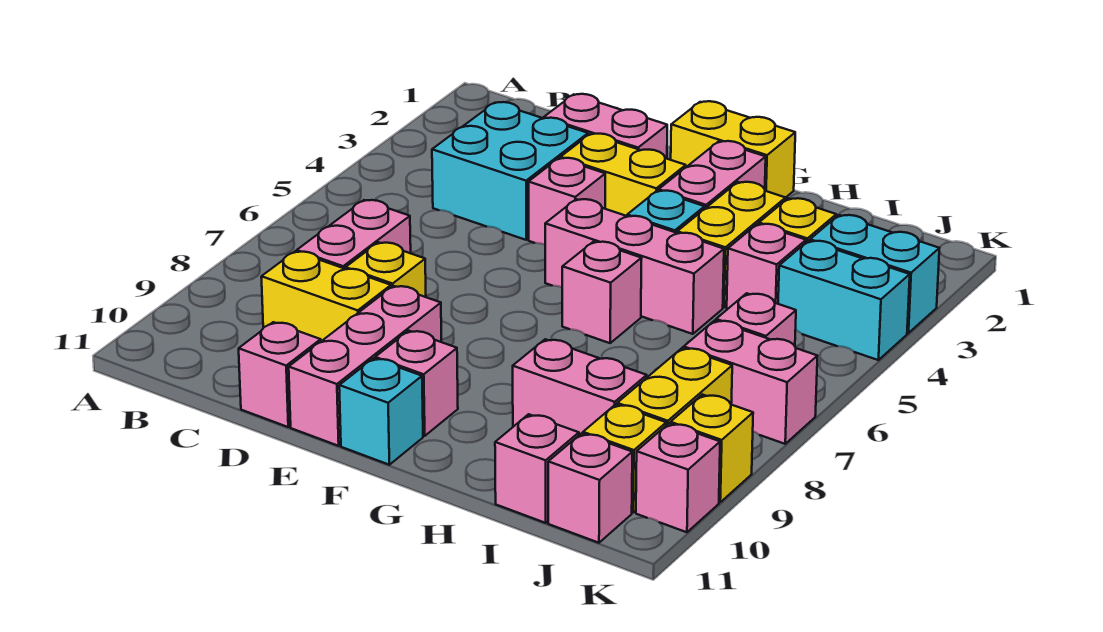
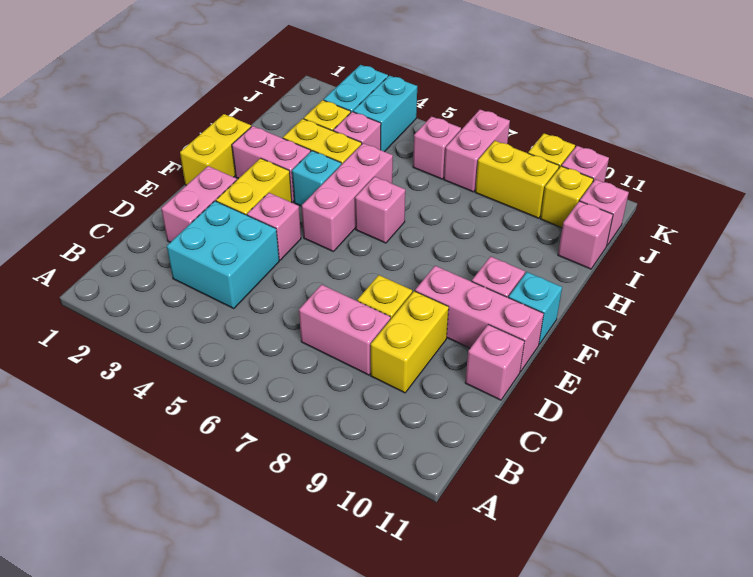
pink brick H9:I9 level 1 -> none

